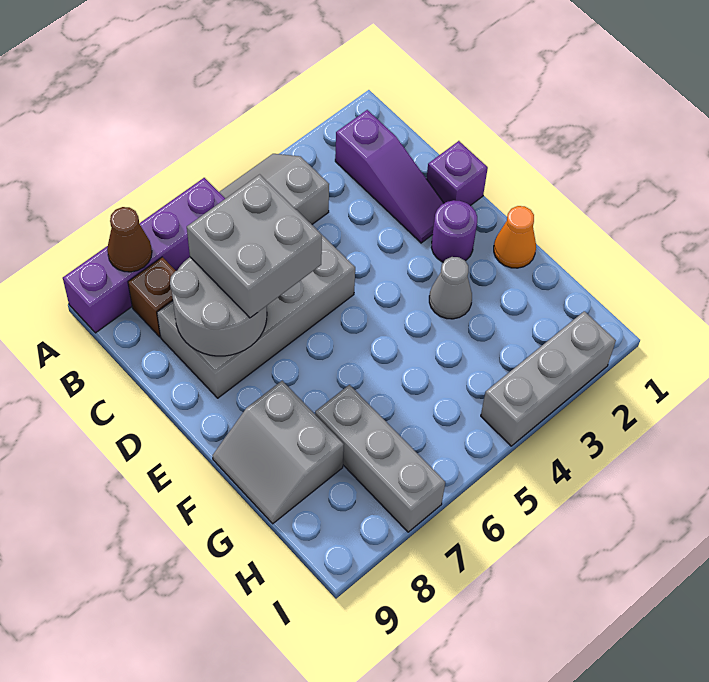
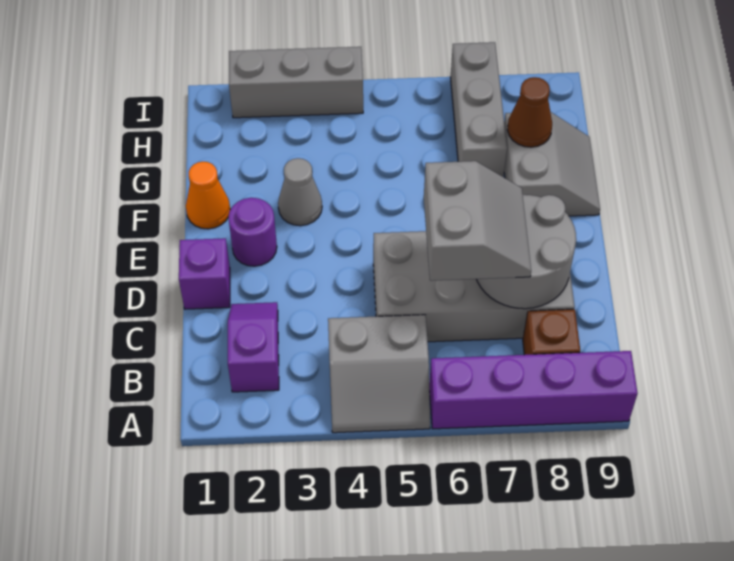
brown cone A8 level 2 -> brown cone G8 level 2
purple slope B2:D2 level 1 top B -> purple slope B2:C2 level 1 top B
grey brick C6:D7 level 3 -> grey slope C6:D7 level 3 top 6

